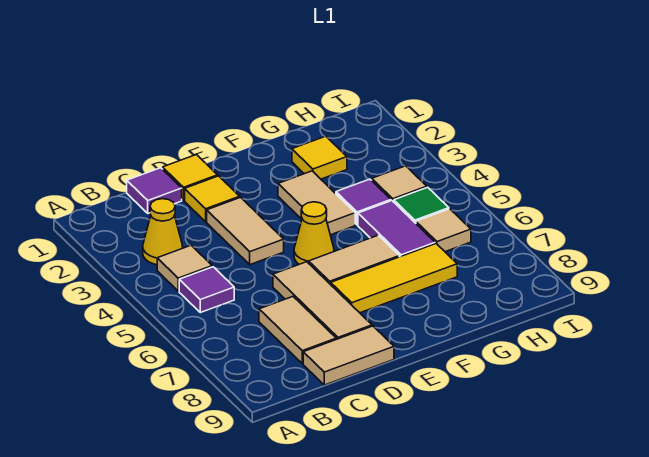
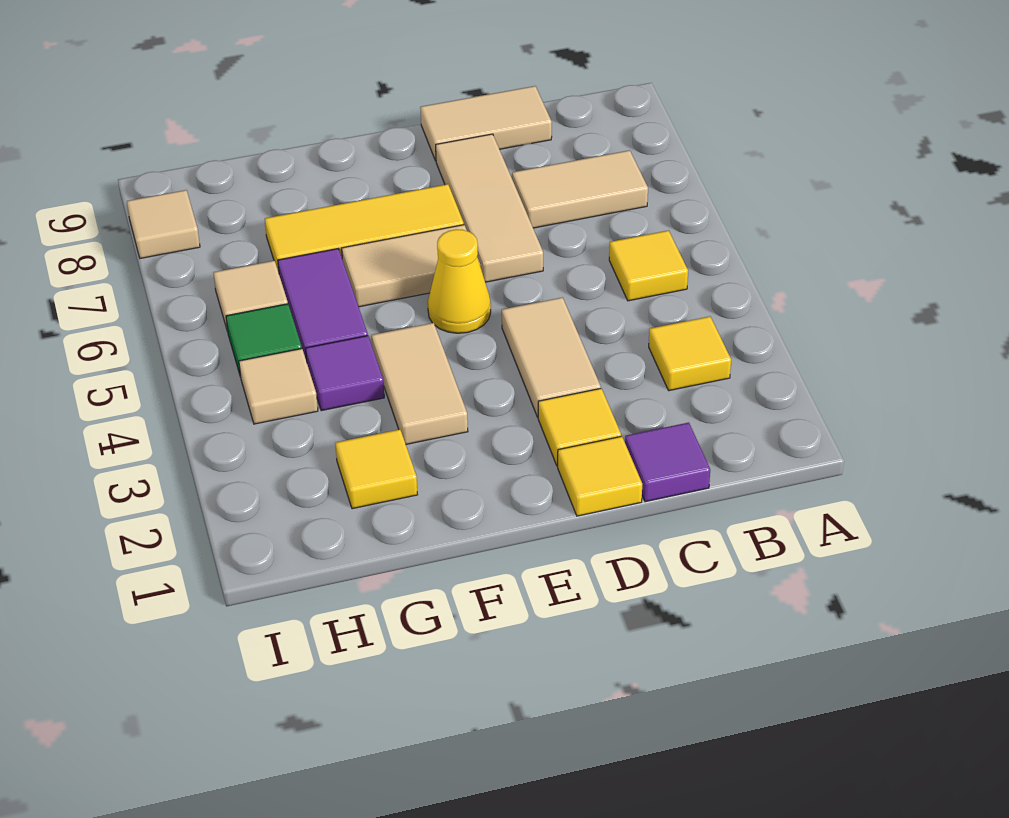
yellow cone B3 level 1 -> yellow tile B3 level 1
tan tile B4 level 1 -> tan tile I8 level 1
purple tile B5 level 1 -> yellow tile B5 level 1
tan tile C7:C8 level 1 -> tan tile B7:C7 level 1

